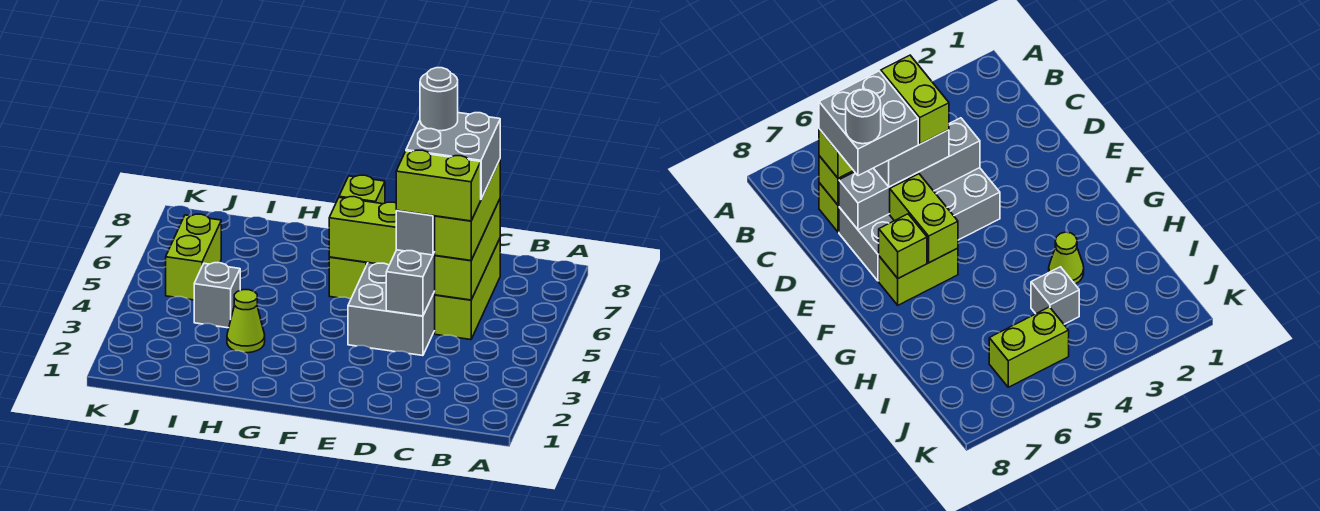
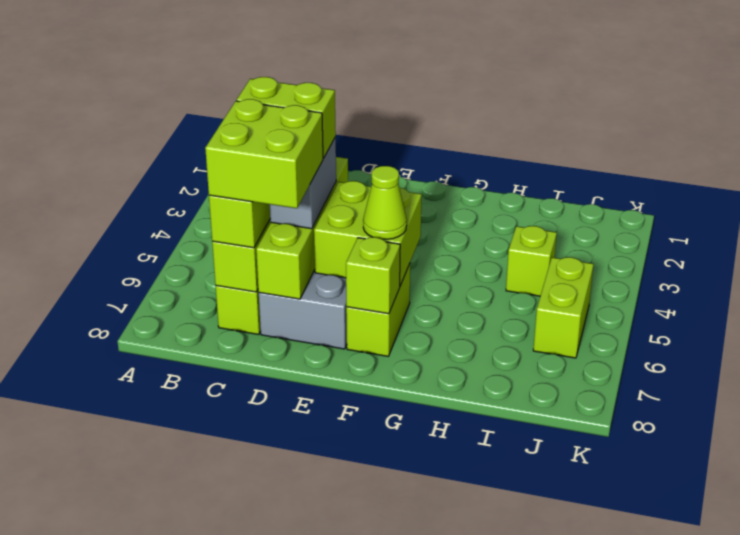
grey brick C6:D7 level 4 -> lime brick C6:D7 level 4
grey brick D4:D7 level 2 -> lime brick D4:D7 level 2
grey round brick D7 level 5 -> none
lime brick E6:F6 level 2 -> lime brick E5:F6 level 2
lime cone H3 level 1 -> lime cone F6 level 3
grey brick I4 level 1 -> lime brick I4 level 1

